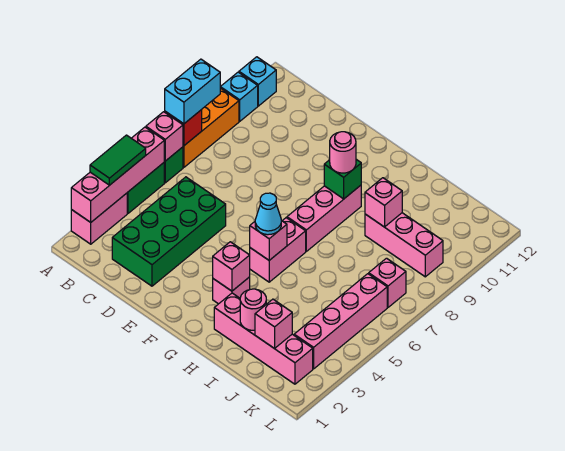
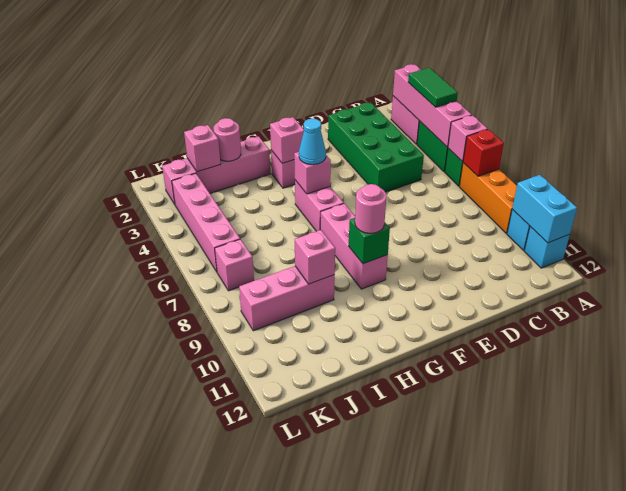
cyan brick A7:A8 level 3 -> cyan brick A10:A11 level 2

